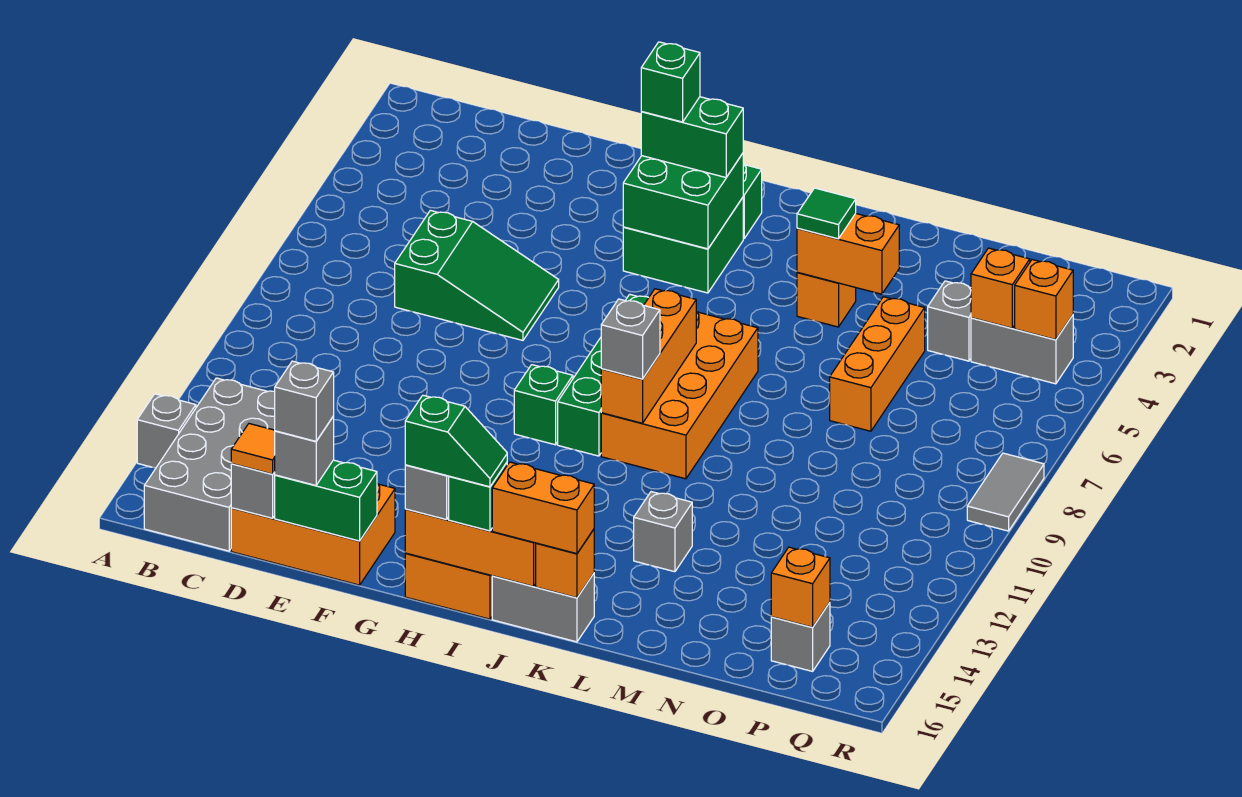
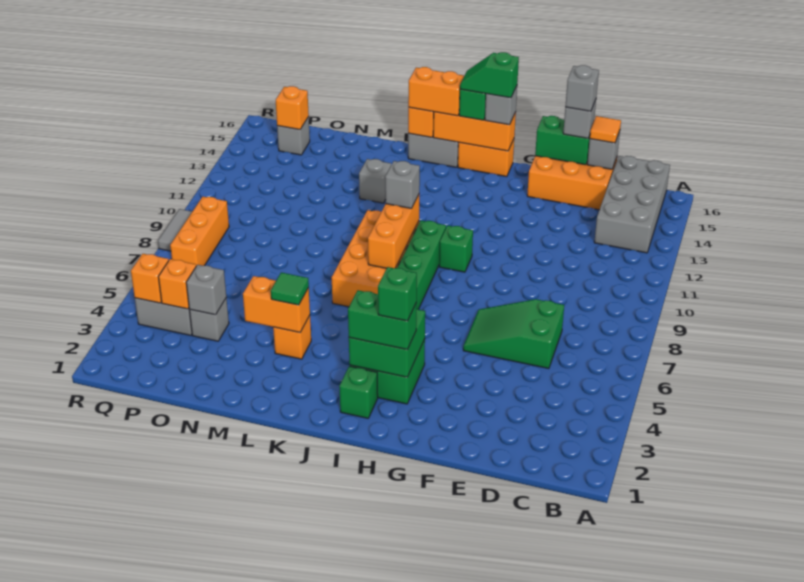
grey brick A14 level 1 -> grey brick O4 level 2
orange brick N5:N7 level 1 -> orange brick Q7:Q9 level 1

